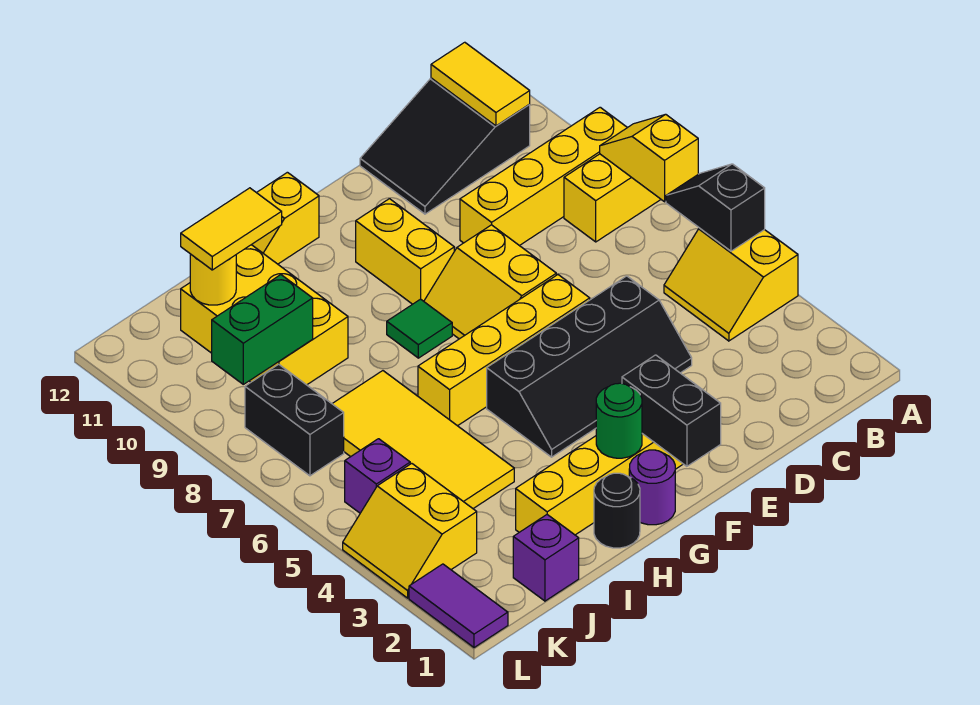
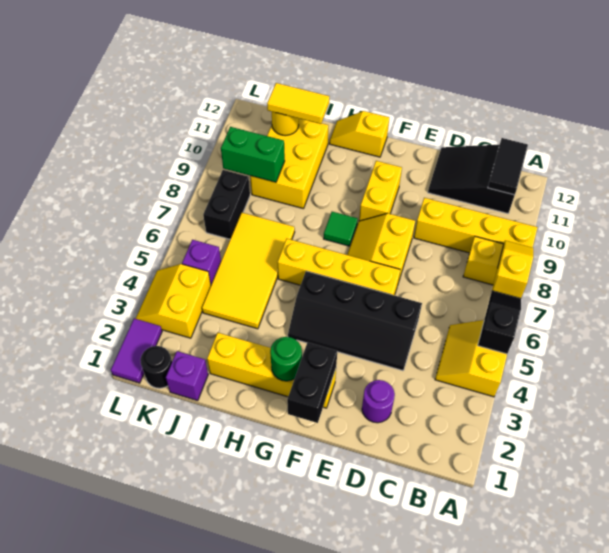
yellow tile B11:B12 level 2 -> black tile B11:B12 level 2
purple round brick G1 level 1 -> purple round brick D2 level 1
black round brick H1 level 1 -> black round brick K1 level 1

